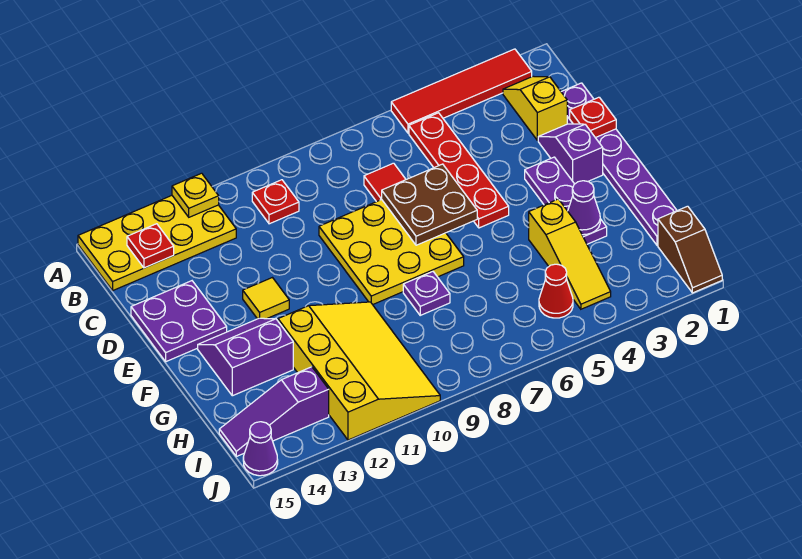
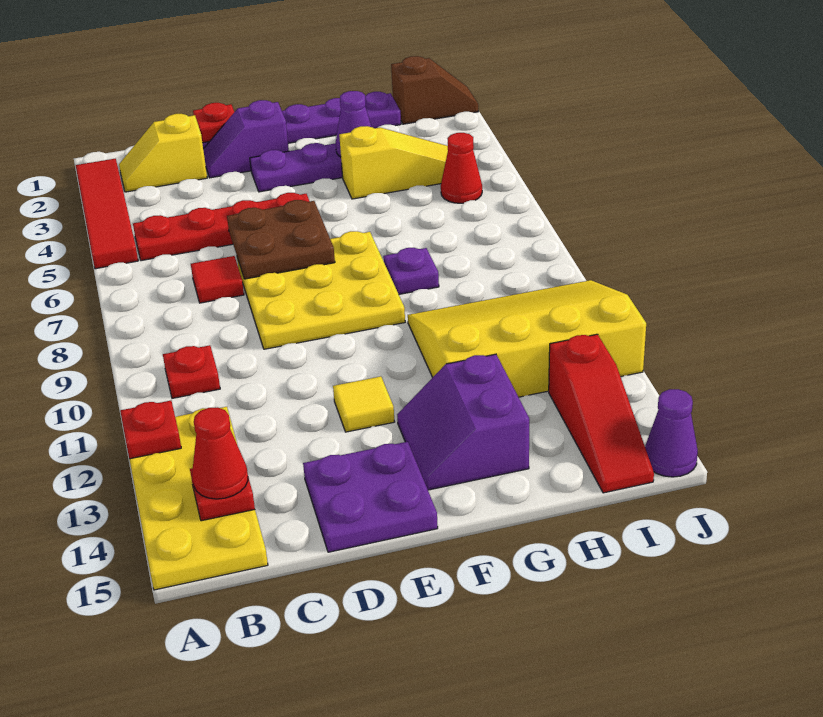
yellow plate A12 level 2 -> red plate A12 level 2
none -> red cone B14 level 3
purple slope I13:I15 level 1 top 13 -> red slope I13:I15 level 1 top 13

